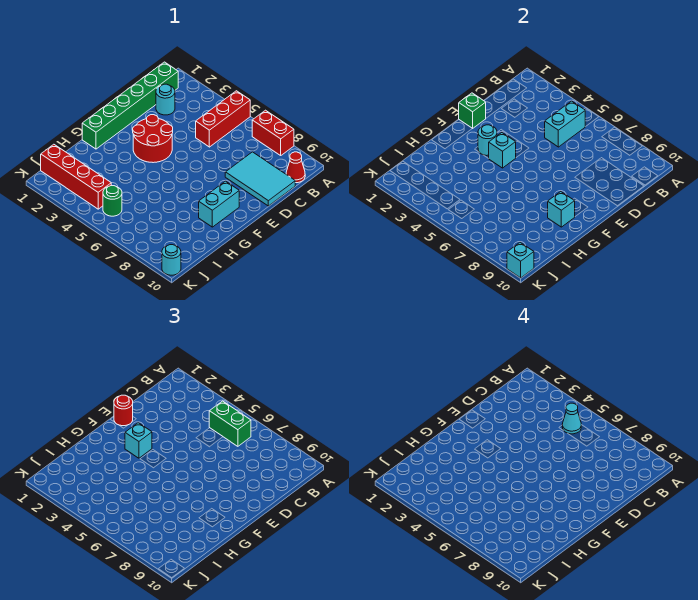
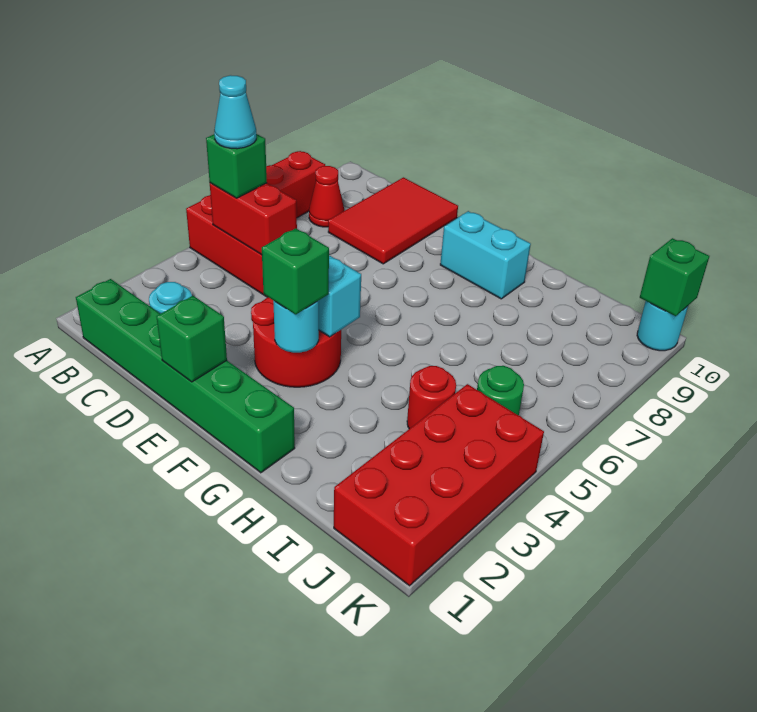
cyan brick B5:C5 level 2 -> red brick B5:C5 level 2
green brick B5:B6 level 3 -> green brick B5 level 3
red cone B10 level 1 -> red cone B8 level 1
cyan tile C8:D10 level 1 -> red tile C8:D10 level 1
red round brick E1 level 3 -> red round brick I4 level 1
cyan brick F3 level 3 -> green brick F3 level 3
cyan brick G9 level 2 -> none
red brick J1:J4 level 1 -> red brick J1:K4 level 1
cyan brick K10 level 2 -> green brick K10 level 2

